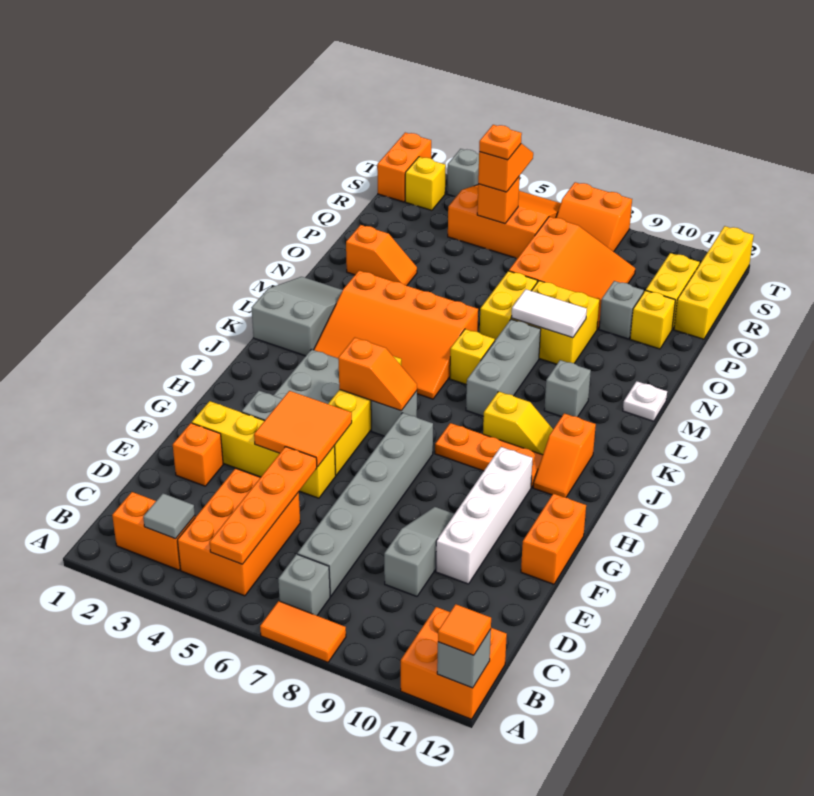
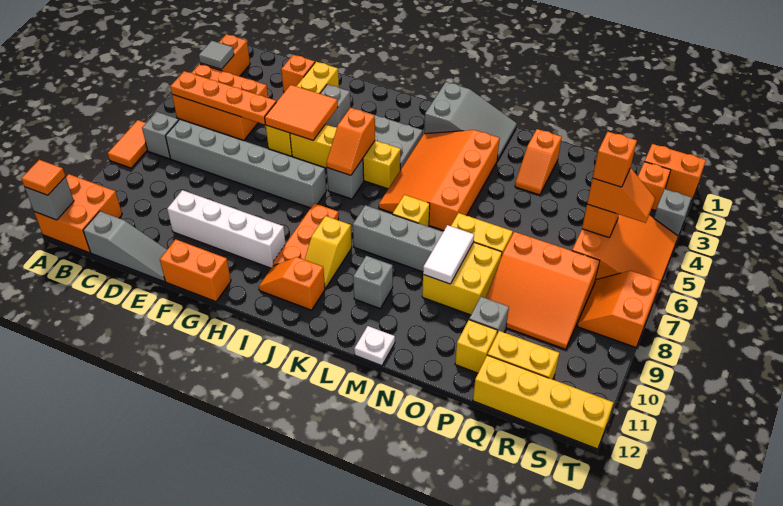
grey slope D9:F9 level 1 top D -> grey slope C12:E12 level 1 top C
orange plate R5 level 4 -> orange brick R5 level 4
yellow brick S2 level 1 -> orange brick S2 level 1

